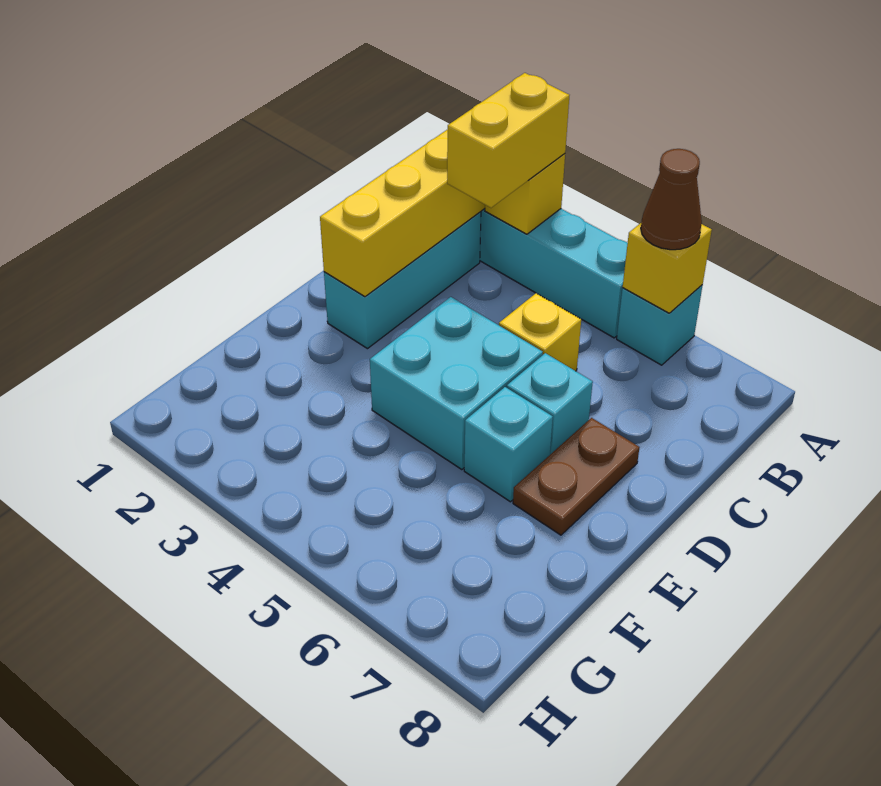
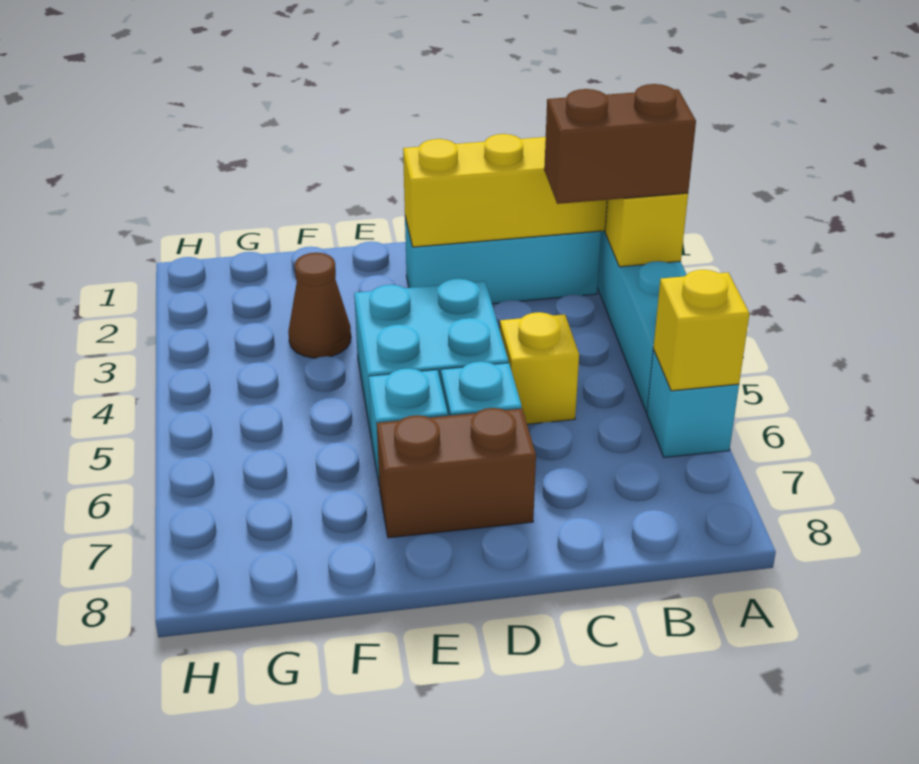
yellow brick A3:B3 level 3 -> brown brick A3:B3 level 3
brown cone A6 level 3 -> brown cone F3 level 1
brown plate D7:E7 level 1 -> brown brick D7:E7 level 1

